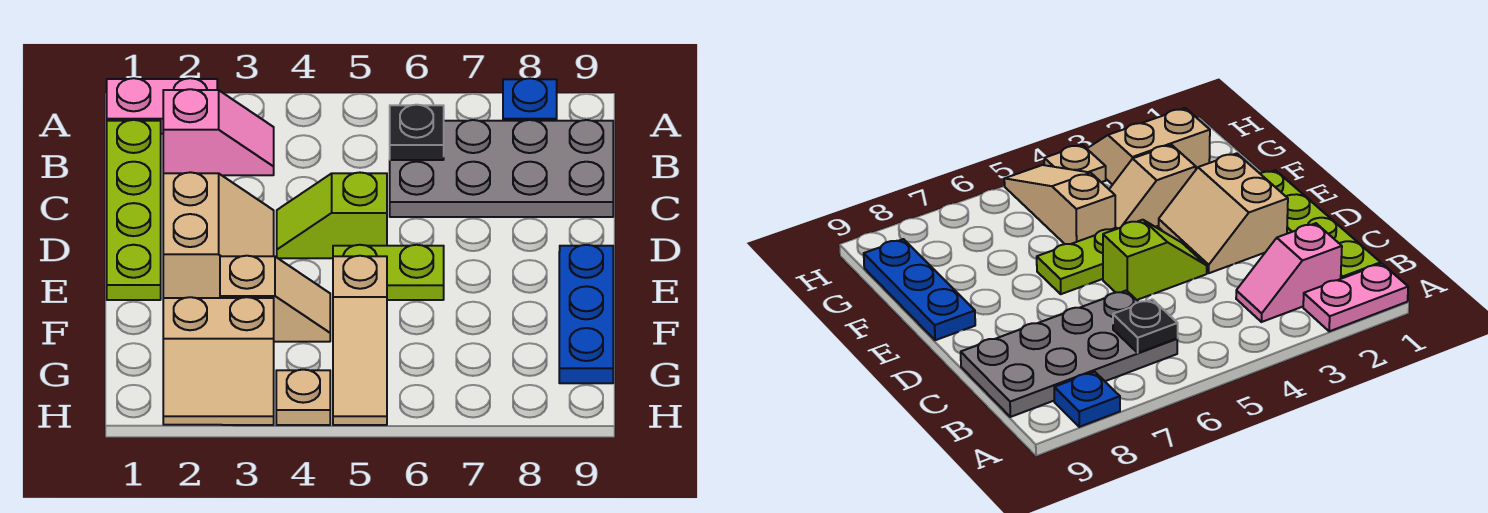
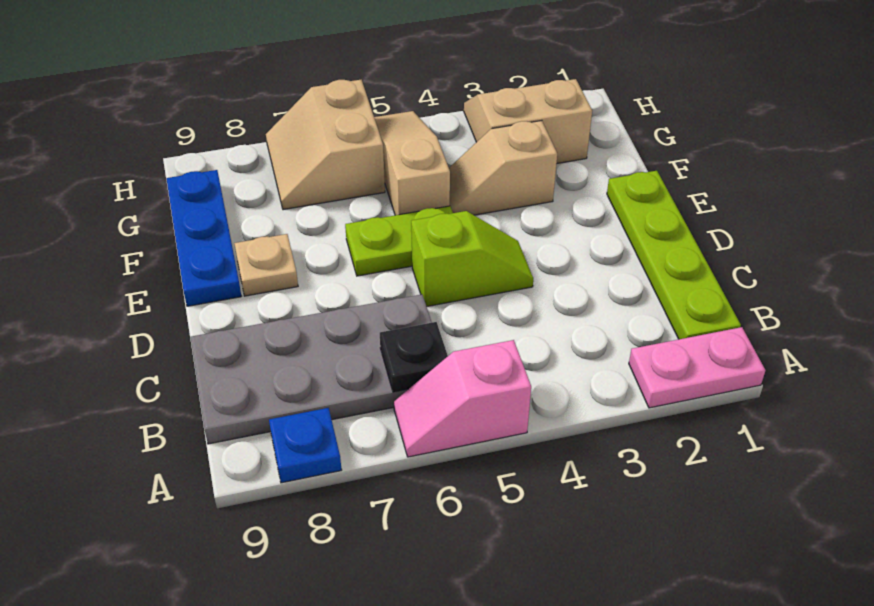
pink slope B2:B3 level 1 top 2 -> pink slope A5:A6 level 1 top 5
tan slope D2:E3 level 1 top 2 -> tan slope G6:H7 level 1 top 6
tan plate H4 level 1 -> tan plate E8 level 1

